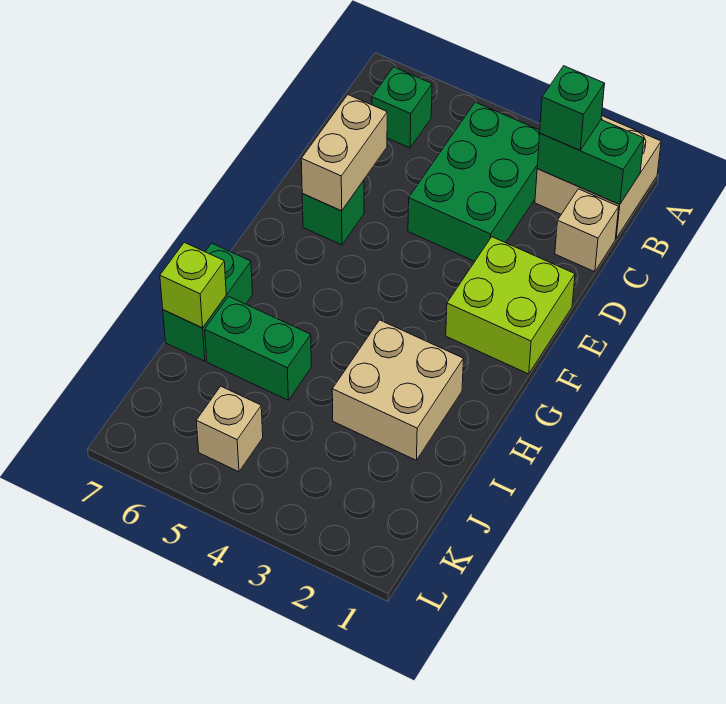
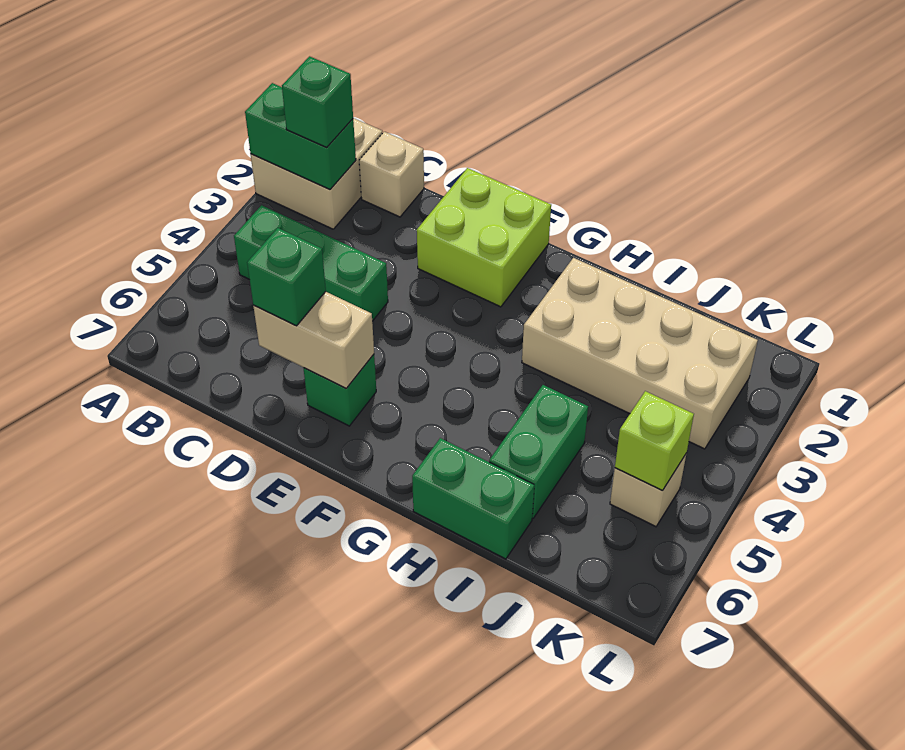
green brick B1:B2 level 2 -> green brick A2:B2 level 2
green brick B3:D4 level 1 -> green brick B4:D4 level 1
green brick B6 level 1 -> green brick D6 level 3
tan brick H2:I3 level 1 -> tan brick H2:K3 level 1
lime brick I7 level 2 -> lime brick K5 level 2

